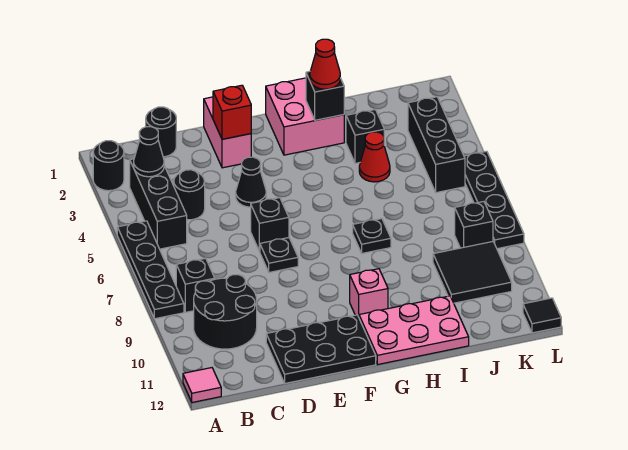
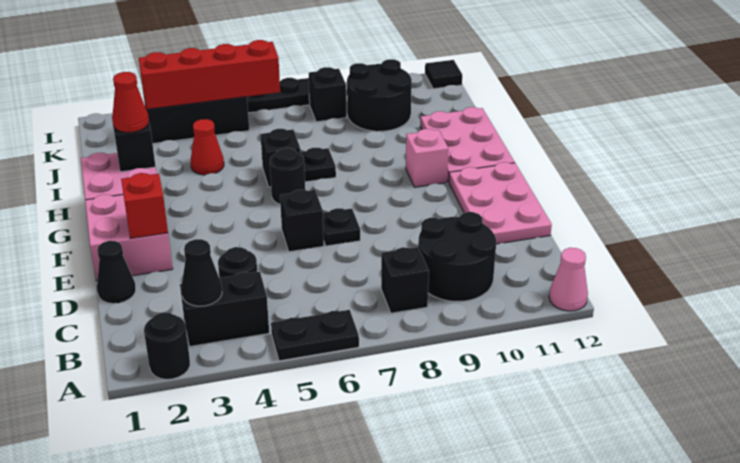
black plate A5:A8 level 1 -> black plate A5:A6 level 1
pink tile A12 level 1 -> pink cone A12 level 1
black brick B3:B5 level 1 -> black brick B3:B4 level 1
black round brick C1 level 1 -> black round brick G6 level 1
black plate D11:F12 level 1 -> pink plate D11:F12 level 1
pink brick E1:E2 level 1 -> pink brick E1:F2 level 1
black cone E4 level 1 -> black cone D1 level 1
black brick I3 level 1 -> black brick H6 level 1
black tile J9:K10 level 1 -> black round brick J9:K10 level 1
none -> red brick K3:K6 level 2

